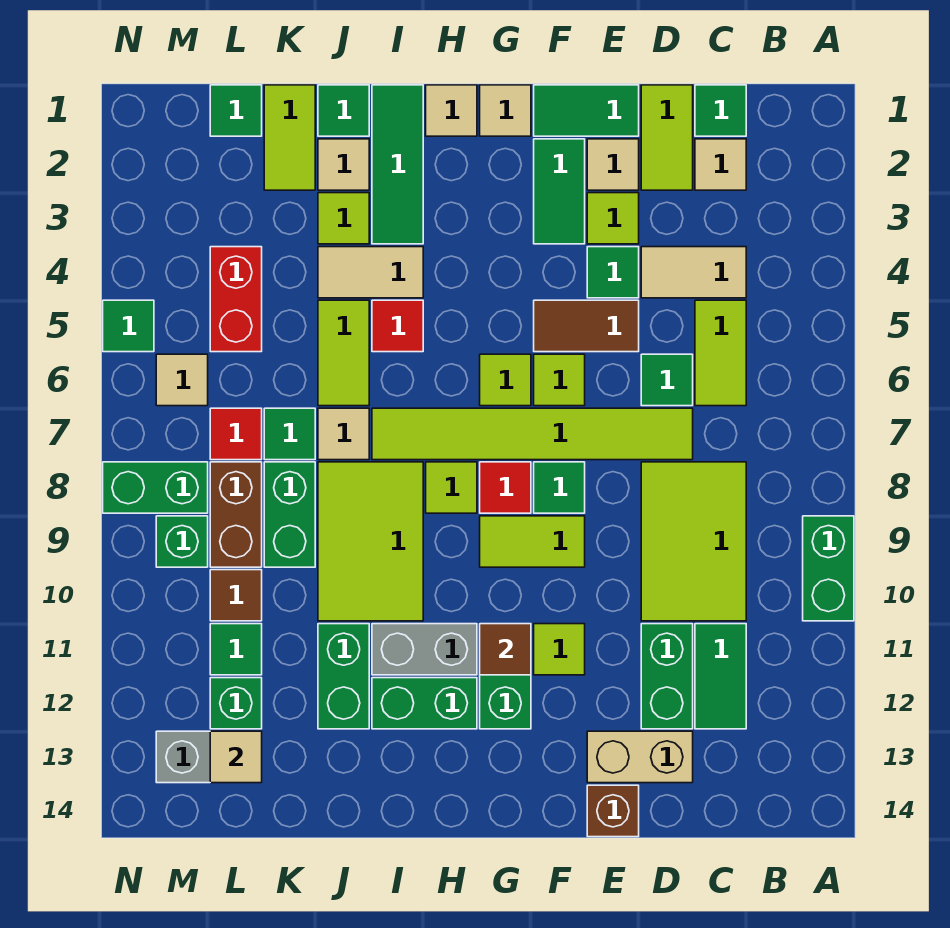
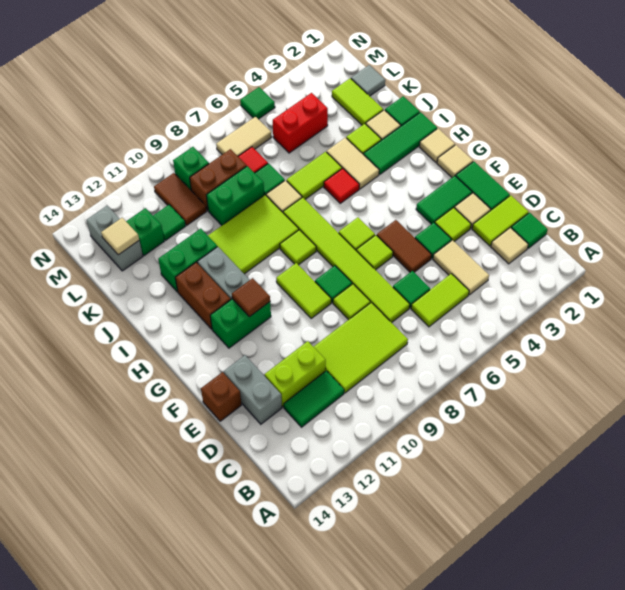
green brick A9:A10 level 1 -> none
green brick D11:D12 level 1 -> lime brick D11:D12 level 1
tan brick D13:E13 level 1 -> grey brick D13:E13 level 1
lime tile F11 level 1 -> lime tile E8 level 1
red tile G8 level 1 -> none
green brick H12:I12 level 1 -> brown brick H12:I12 level 1
lime tile K1:K2 level 1 -> lime tile K2:L2 level 1
green tile L1 level 1 -> grey tile L1 level 1
brown tile L10 level 1 -> brown tile L10:M10 level 1
tan tile M6 level 1 -> tan tile M6:M7 level 1
green brick M8:N8 level 1 -> none

